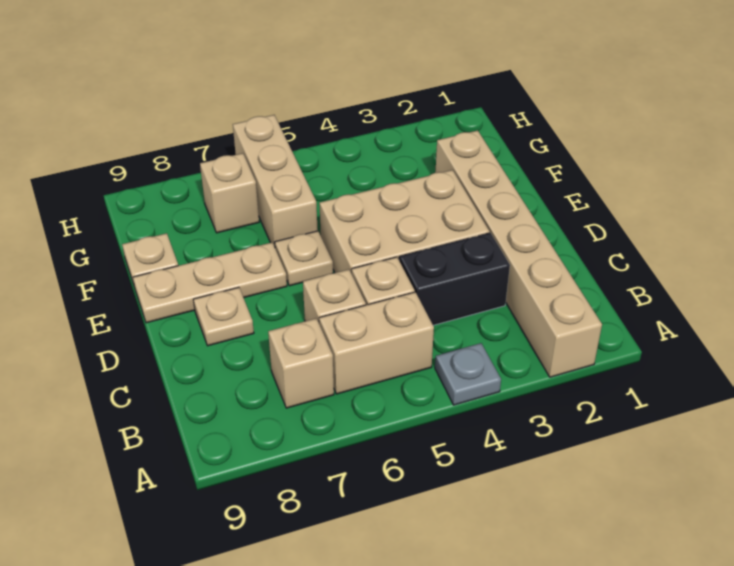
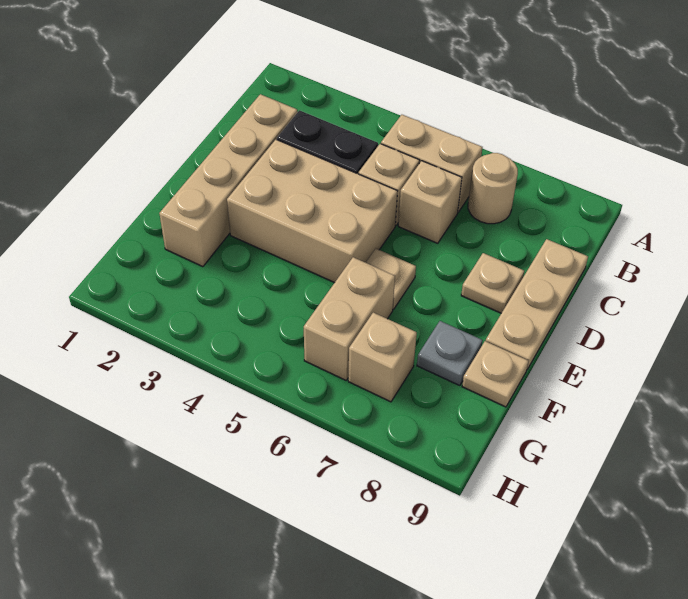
tan brick A2:F2 level 1 -> tan brick C2:F2 level 1
grey plate A4 level 1 -> grey plate F8 level 1
tan brick B7 level 1 -> tan round brick B7 level 1
tan plate E7:E9 level 1 -> tan plate C9:E9 level 1
tan brick F6:H6 level 1 -> tan brick F6:G6 level 1

